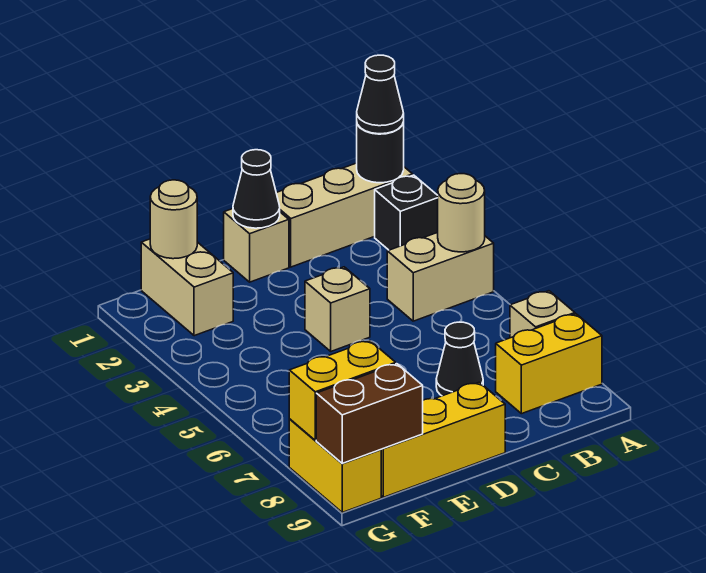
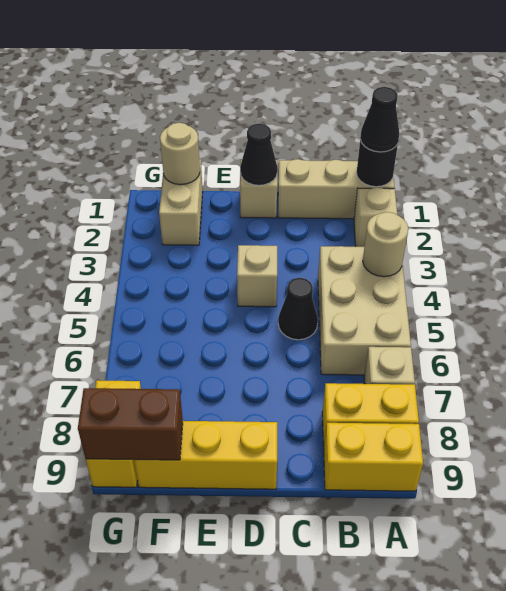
black brick A2 level 1 -> tan brick A2 level 1
tan brick A4:B4 level 1 -> tan brick A4:B6 level 1
black cone C7 level 1 -> black cone C5 level 1
yellow brick F8:G8 level 2 -> yellow brick A9:B9 level 1

